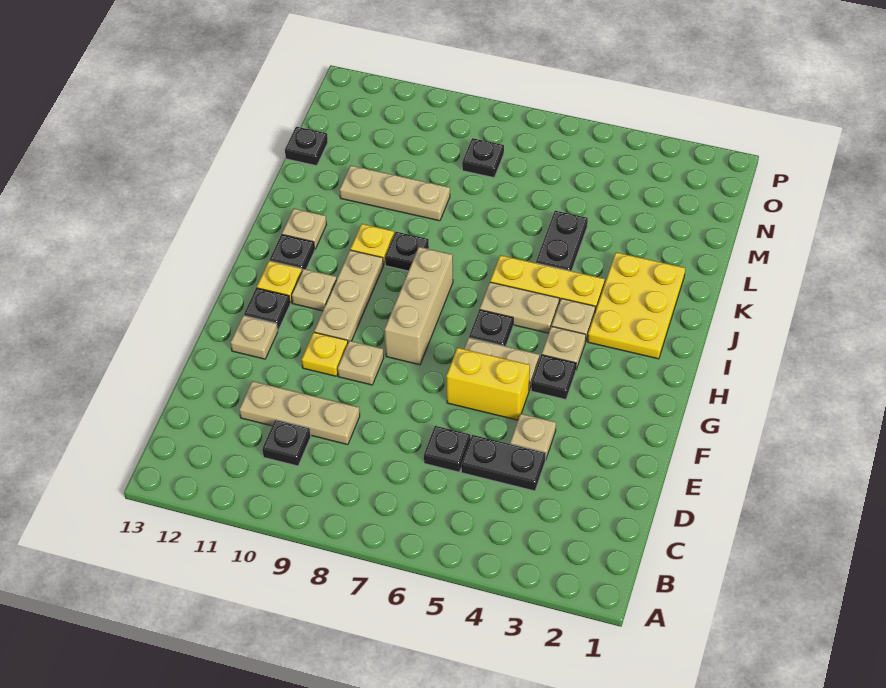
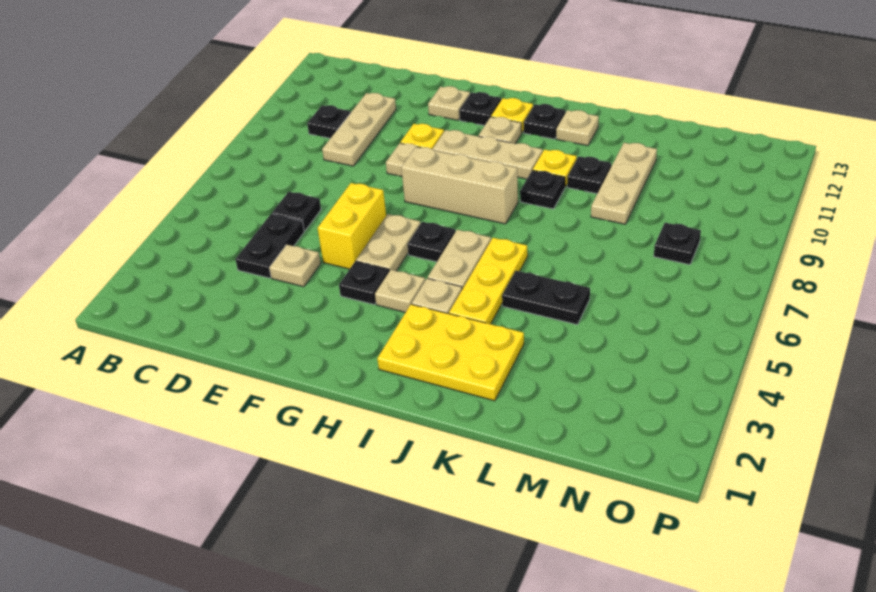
black plate M13 level 1 -> black plate K10 level 1

